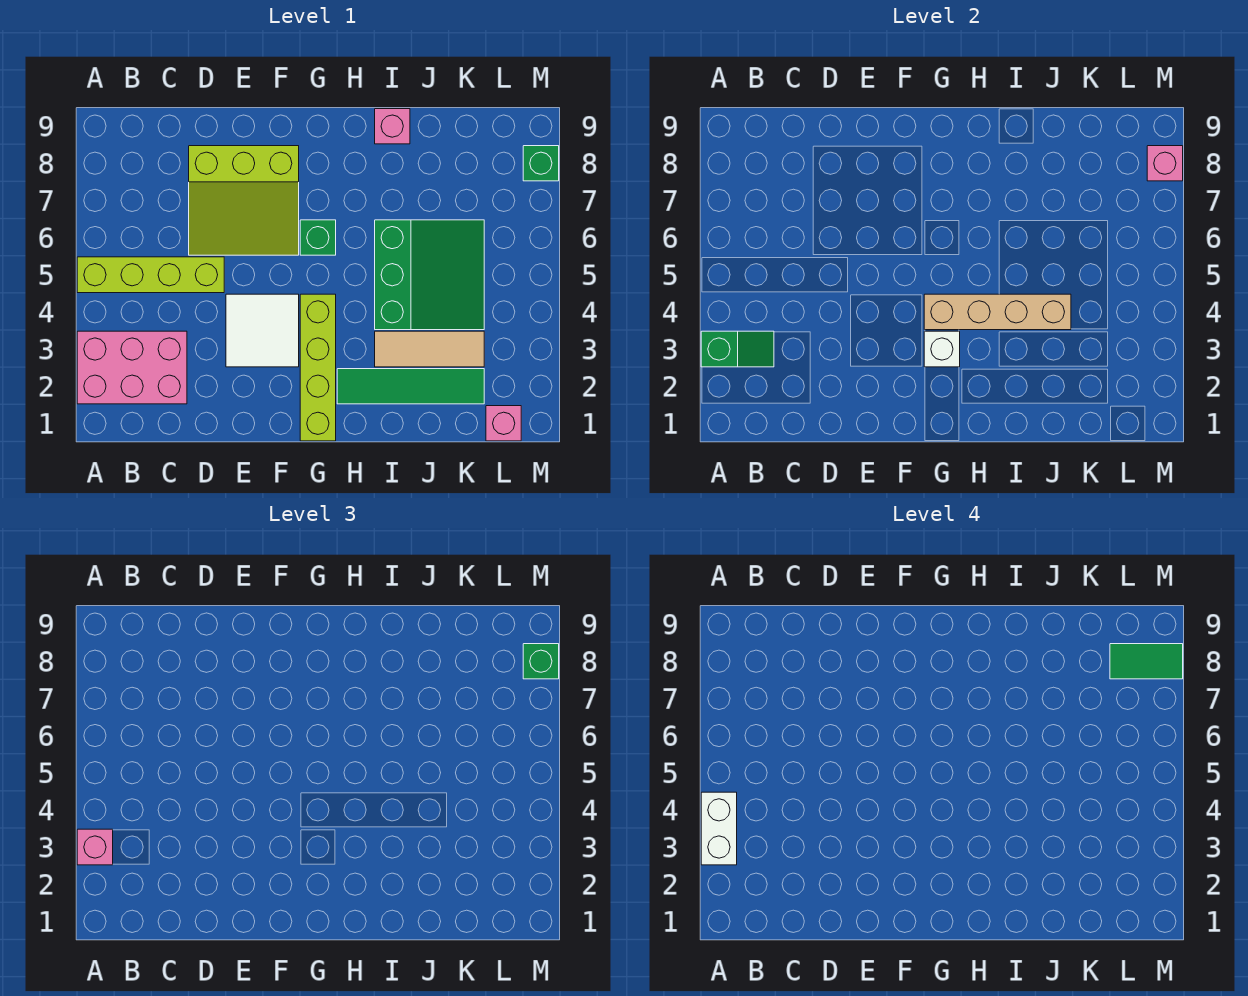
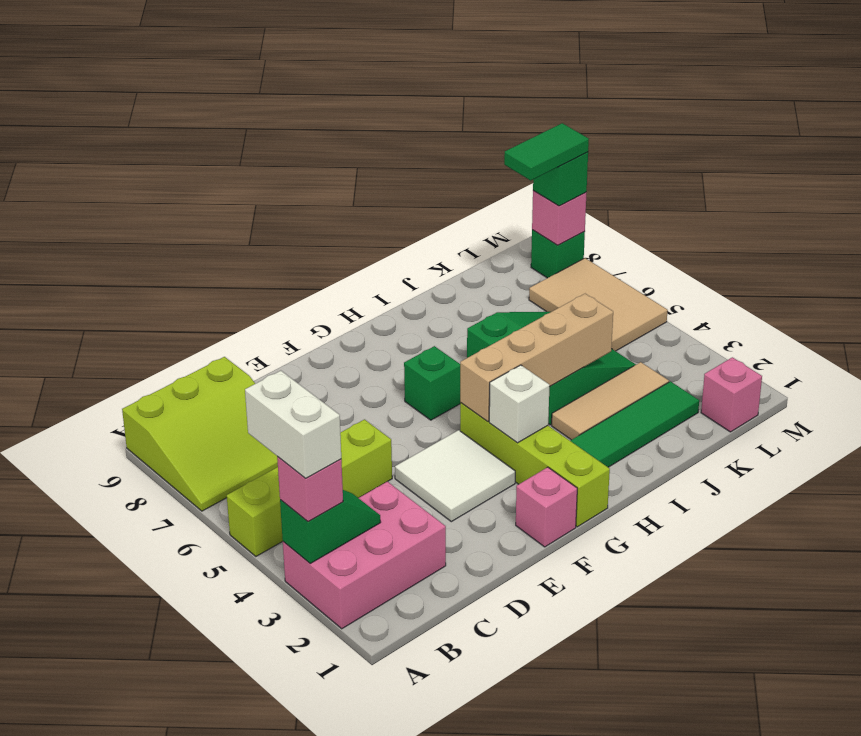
lime slope D6:F8 level 1 top 8 -> lime slope A7:C9 level 1 top 9
pink brick I9 level 1 -> pink brick F1 level 1
none -> tan tile L5:M7 level 1

